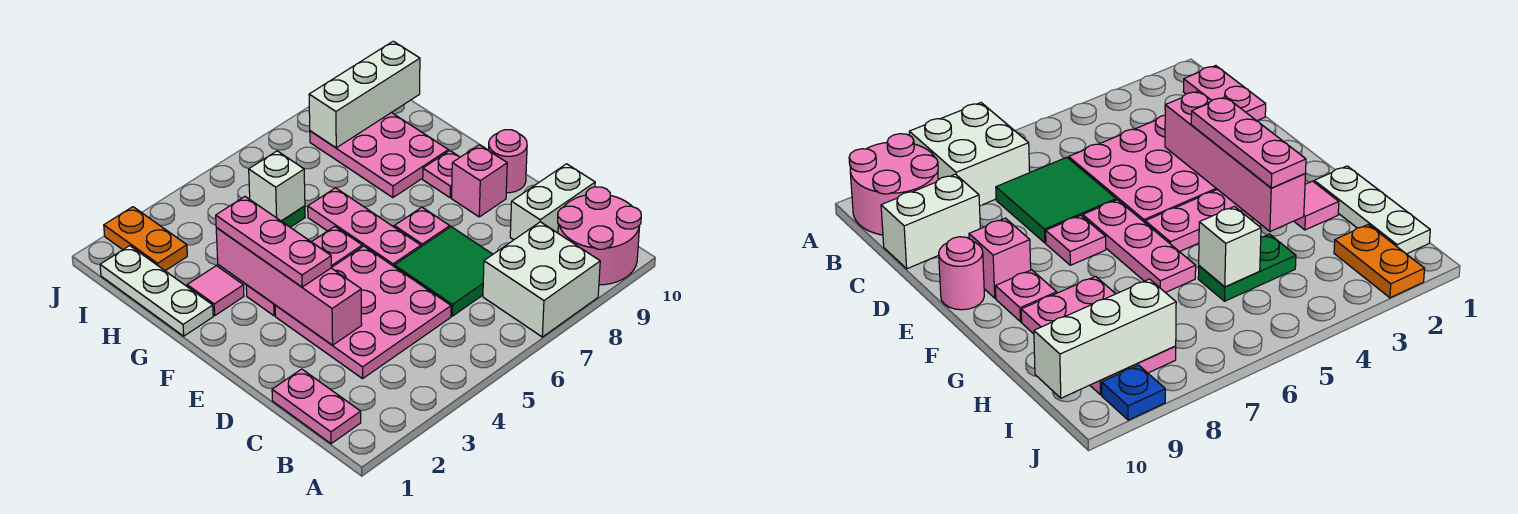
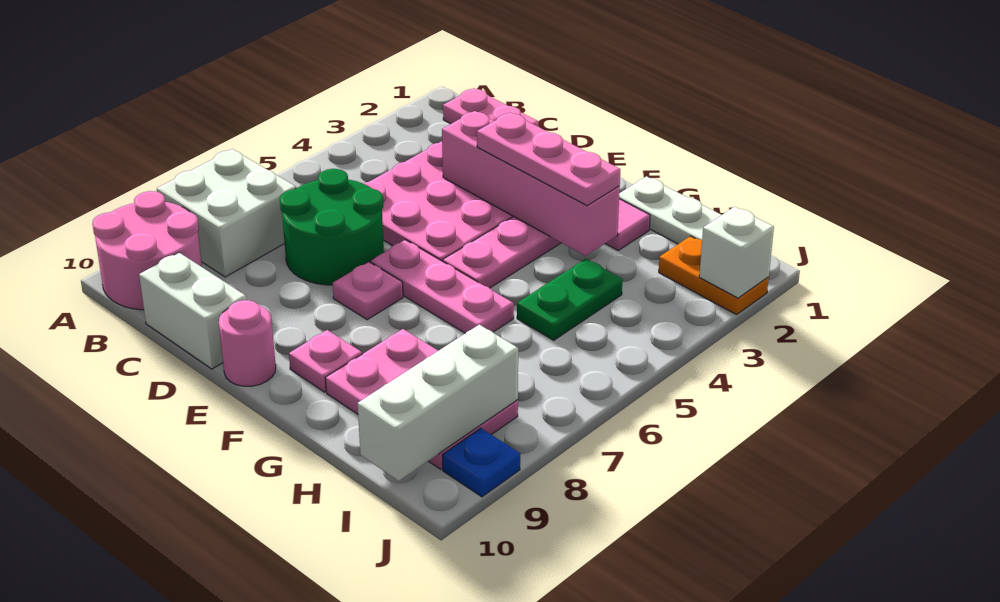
green tile C6:D7 level 1 -> green round brick C6:D7 level 1
white brick C9:C10 level 1 -> white brick C10:D10 level 1
pink brick E9 level 1 -> none
white brick H5 level 2 -> white brick J2 level 2

